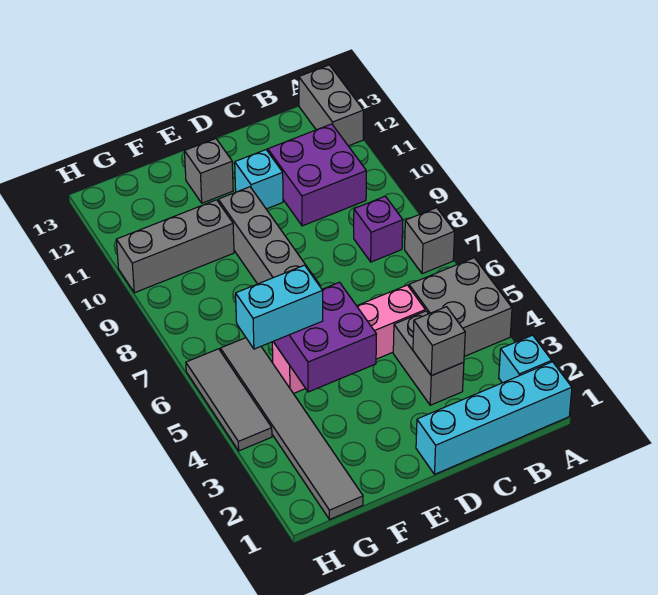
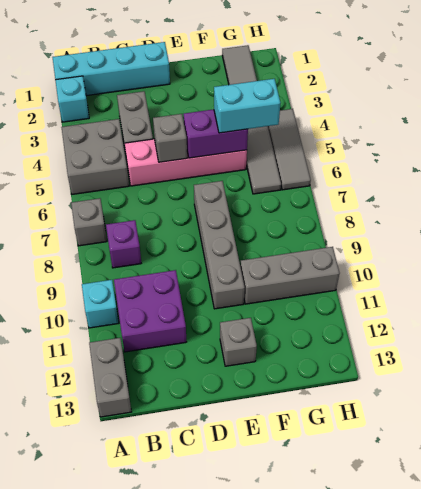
grey brick C3 level 2 -> grey brick D5 level 2
cyan brick D11 level 1 -> cyan brick A10 level 1
purple brick E4:F5 level 2 -> purple brick E5:F5 level 2

